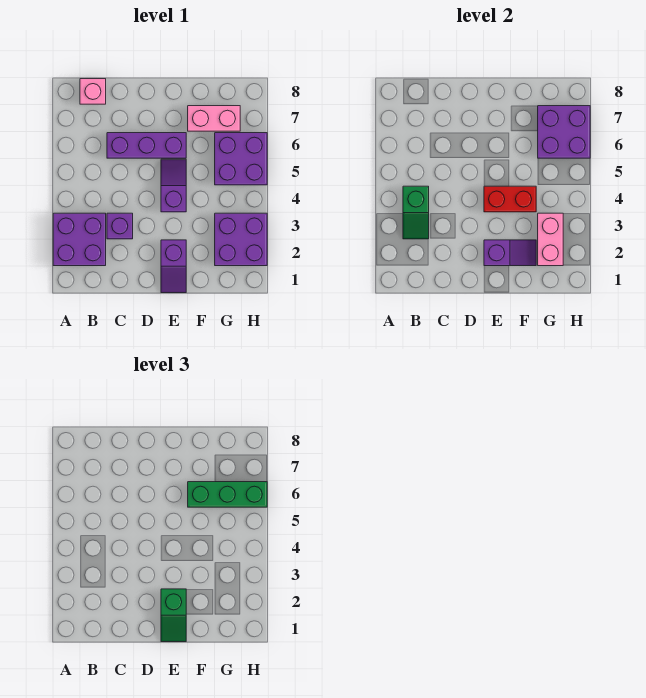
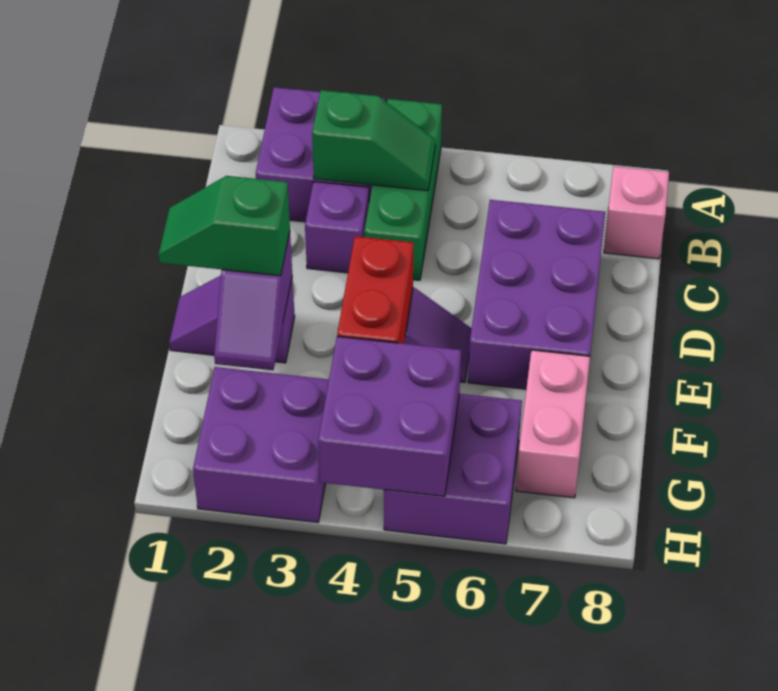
green slope B3:B4 level 2 top 4 -> green slope B3:B4 level 2 top 3
purple brick C6:E6 level 1 -> purple brick C6:E7 level 1
green brick F6:H6 level 3 -> green brick A4:C4 level 1
pink brick G2:G3 level 2 -> none
purple brick G6:H7 level 2 -> purple brick G4:H5 level 2

